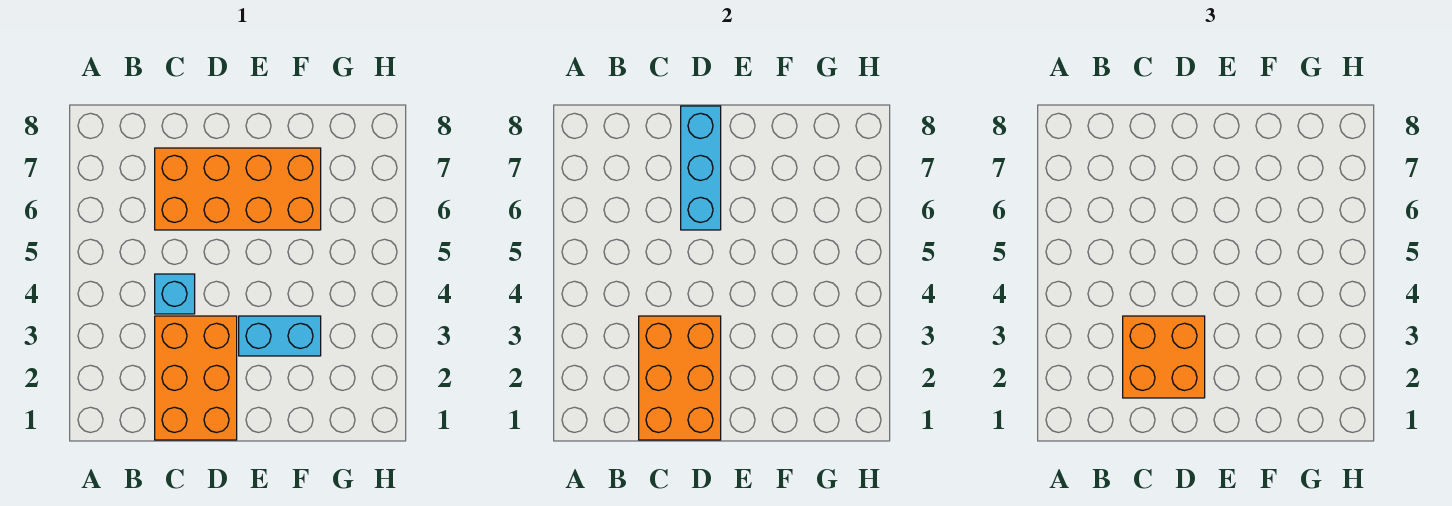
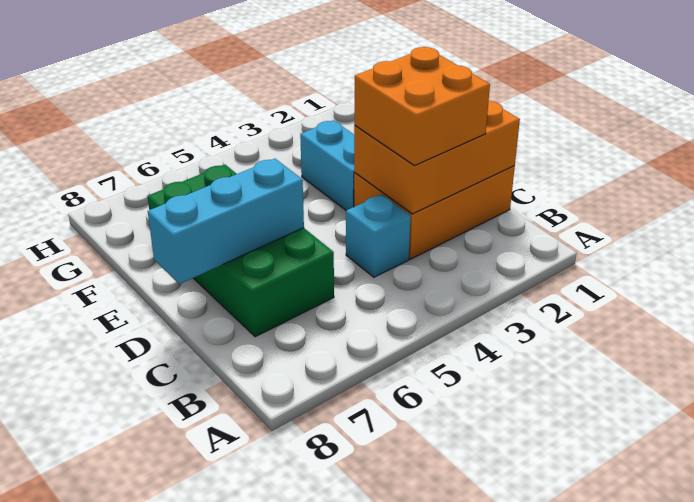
orange brick C6:F7 level 1 -> green brick C6:F7 level 1

